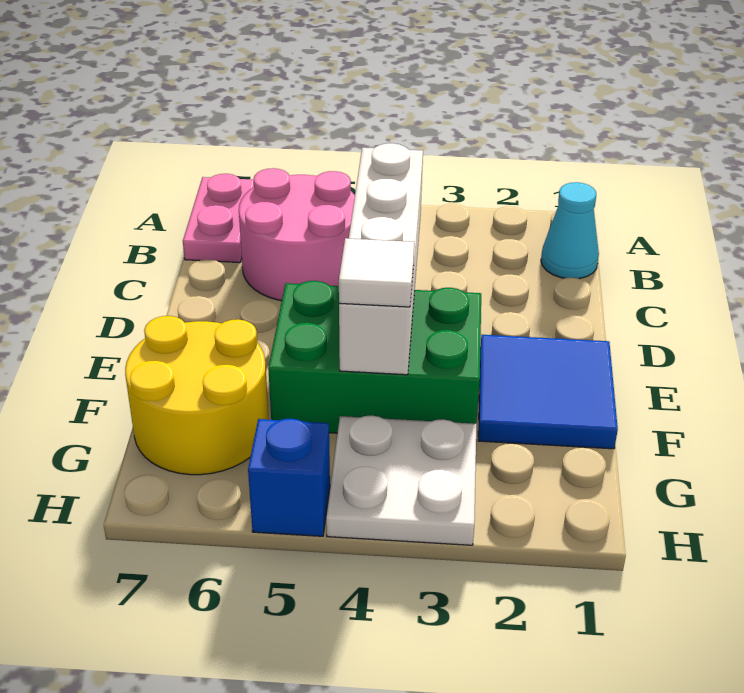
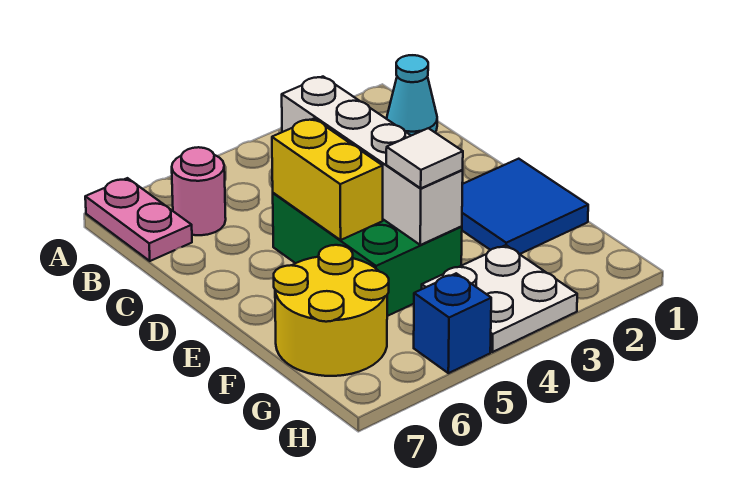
pink round brick B5:C6 level 1 -> pink round brick B6 level 1
none -> yellow brick D5:E5 level 2
green brick E3:F5 level 1 -> green brick D4:F5 level 1

